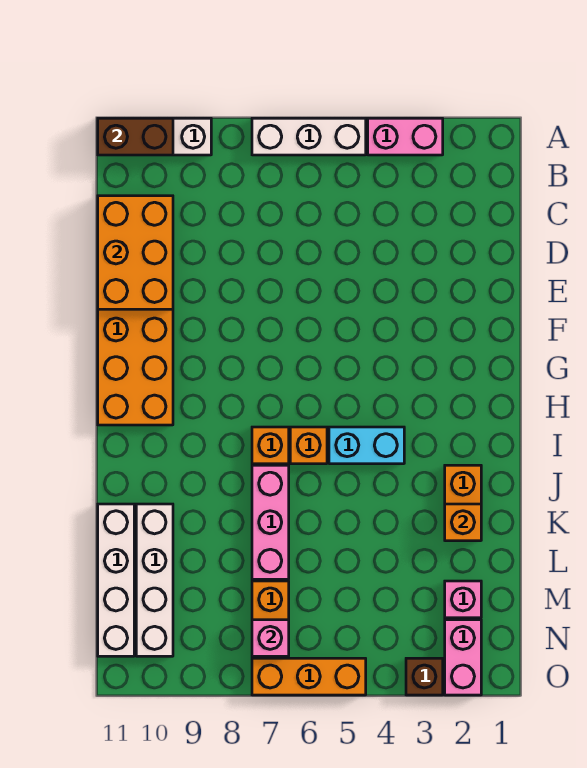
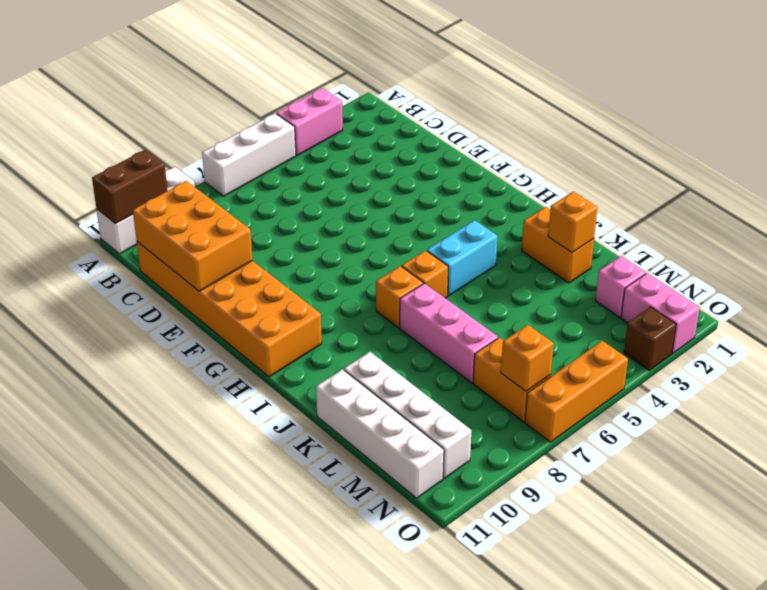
pink brick N7 level 2 -> orange brick N7 level 2

